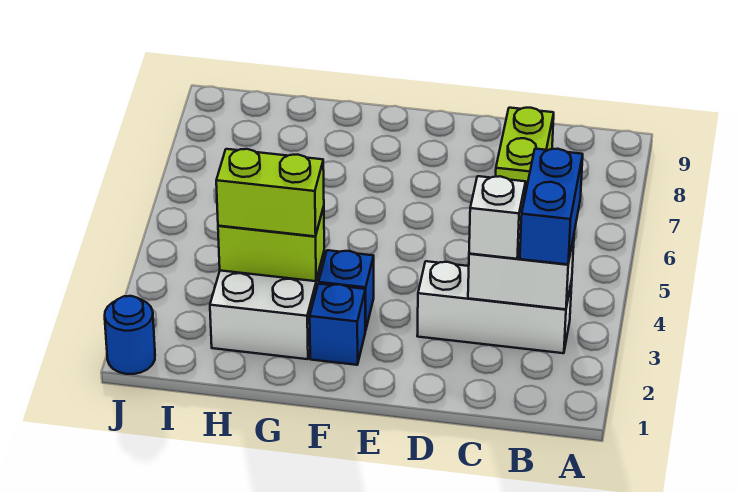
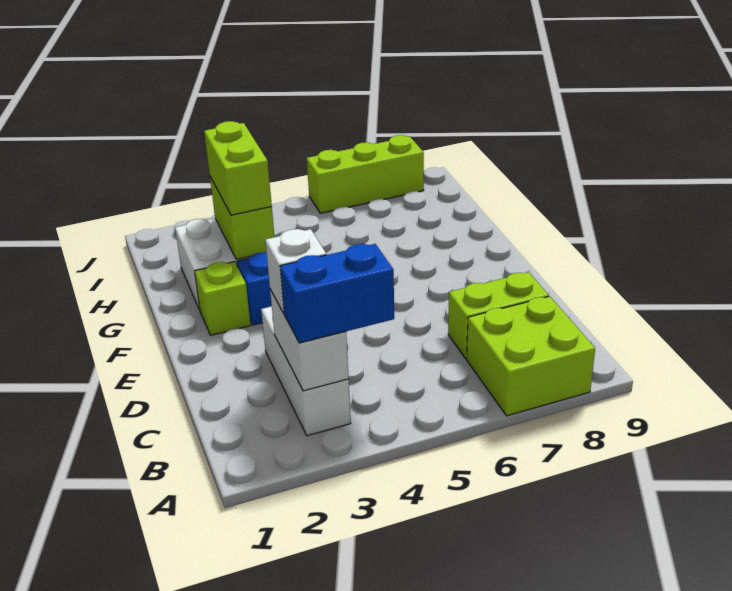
none -> lime brick A7:B8 level 1
blue brick F2 level 1 -> lime brick F2 level 1
blue round brick J1 level 1 -> none
none -> lime brick J6:J8 level 1

